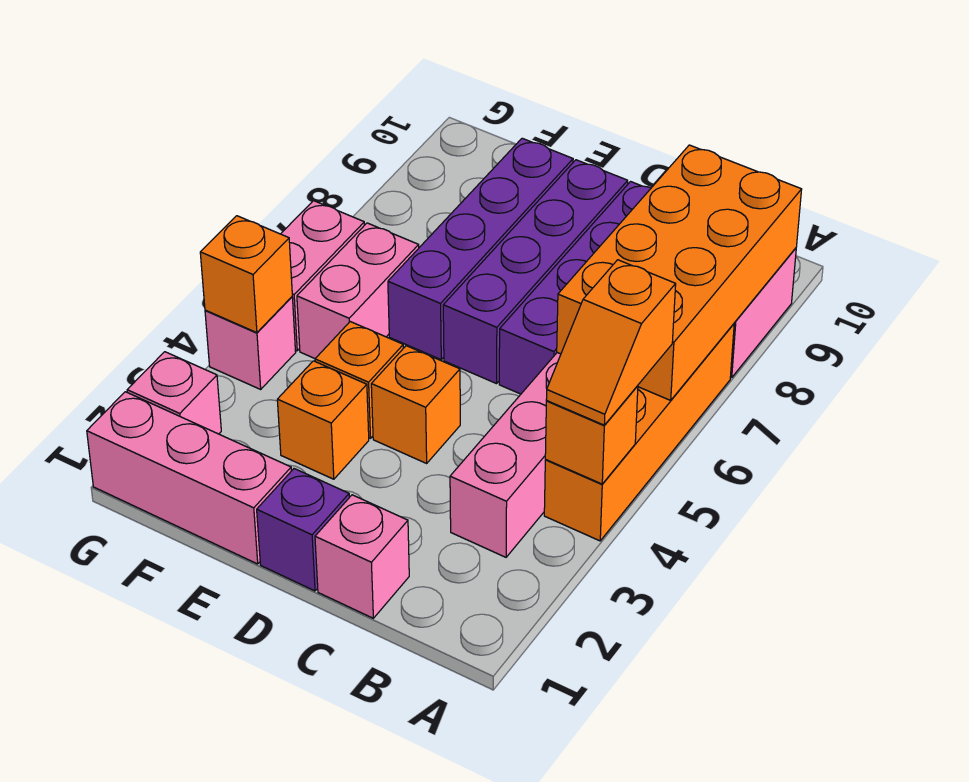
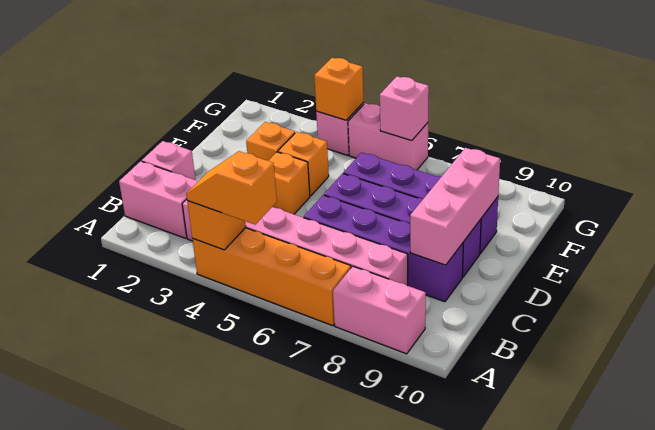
orange brick A6:B9 level 2 -> none
purple brick D1 level 1 -> none
pink brick E1:G1 level 1 -> pink brick C9:E9 level 2
pink brick F5:F6 level 1 -> pink brick B1:B2 level 1
pink brick G2 level 1 -> pink brick G6 level 2

